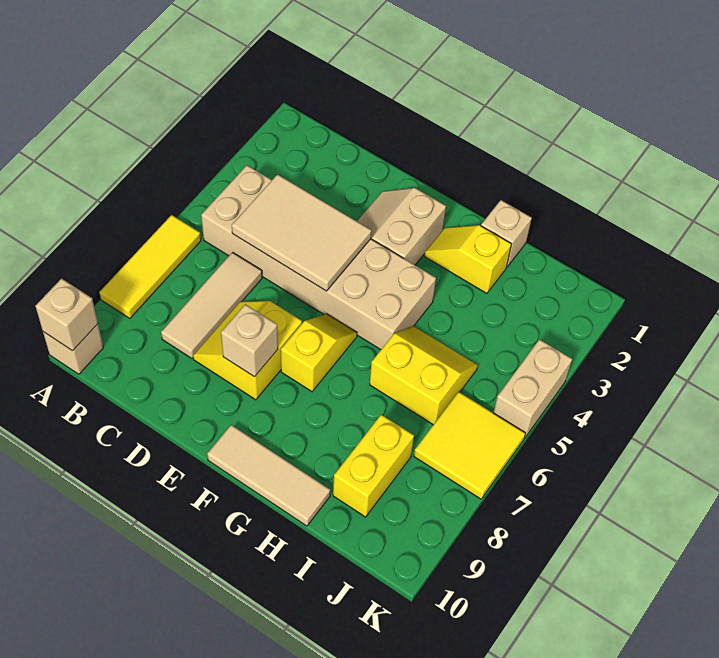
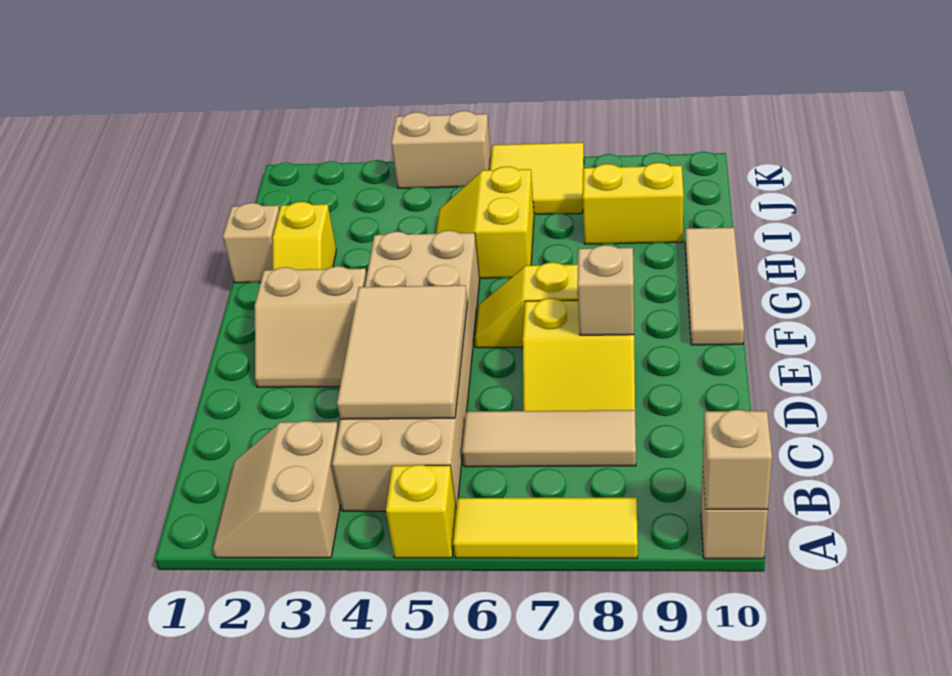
none -> tan slope A2:B3 level 1 top 3
none -> yellow brick A5 level 1

